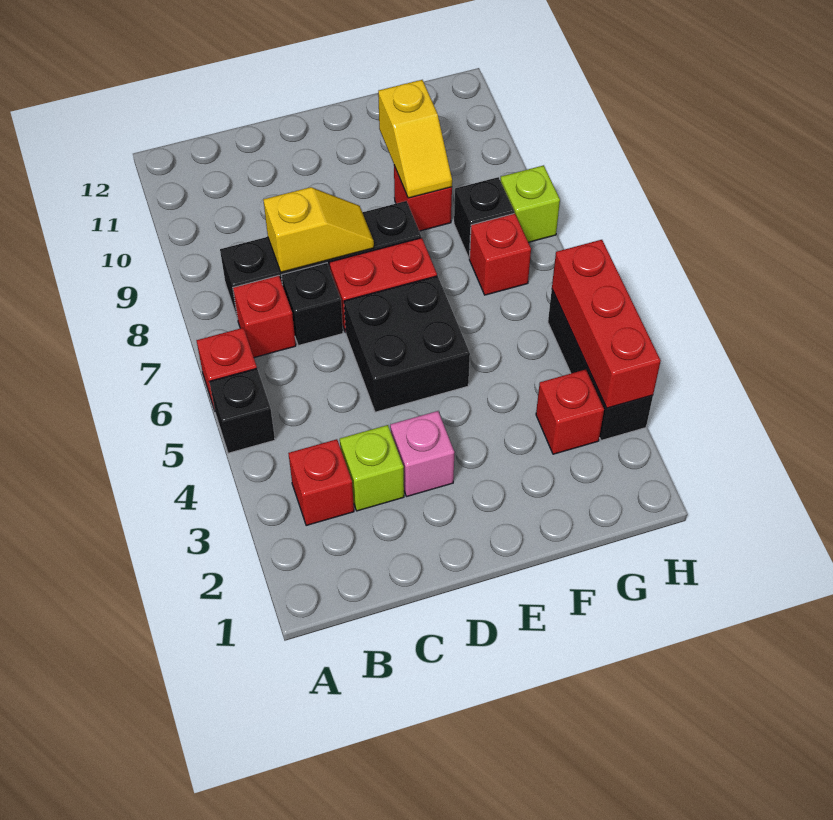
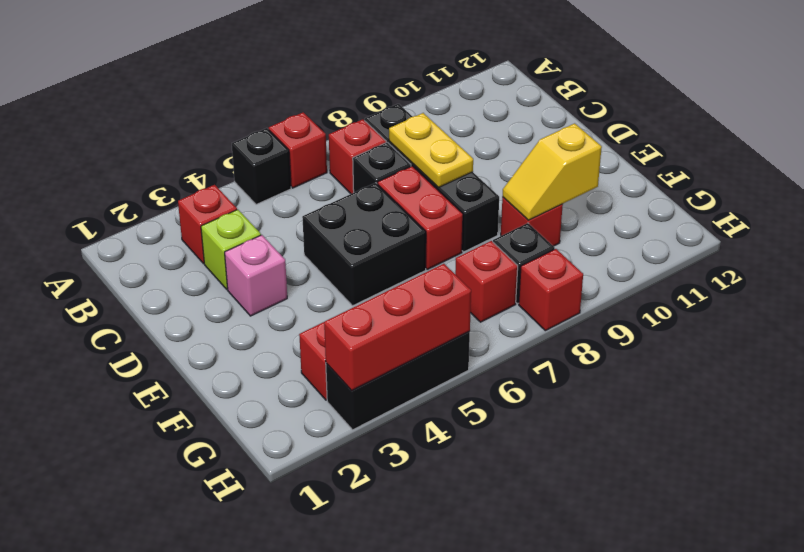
yellow slope C8:D8 level 2 top C -> yellow plate C8:D8 level 2
lime brick H8 level 1 -> red brick H8 level 1

